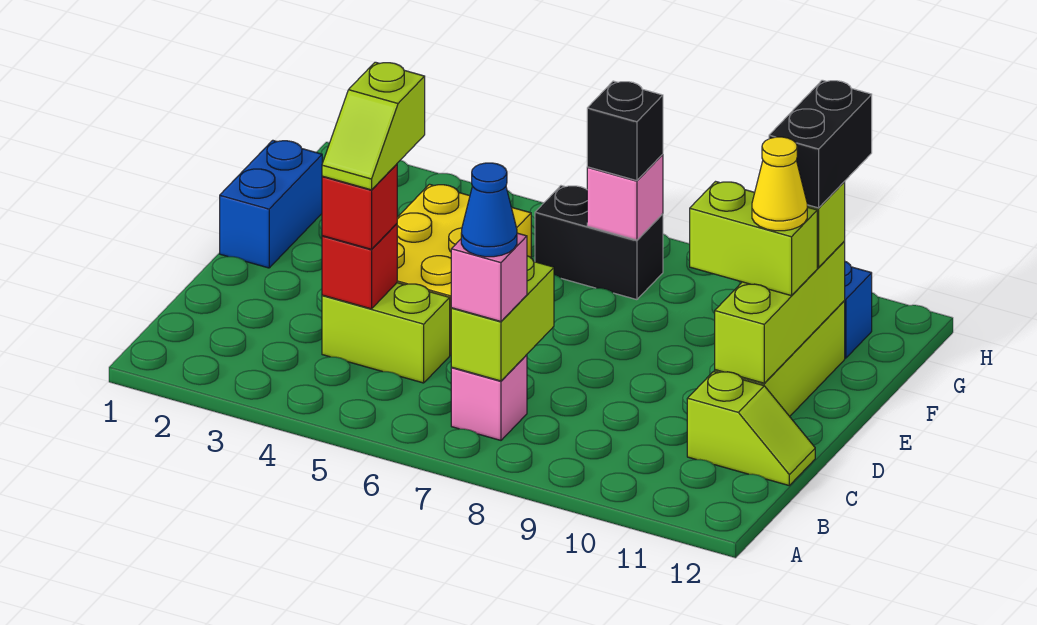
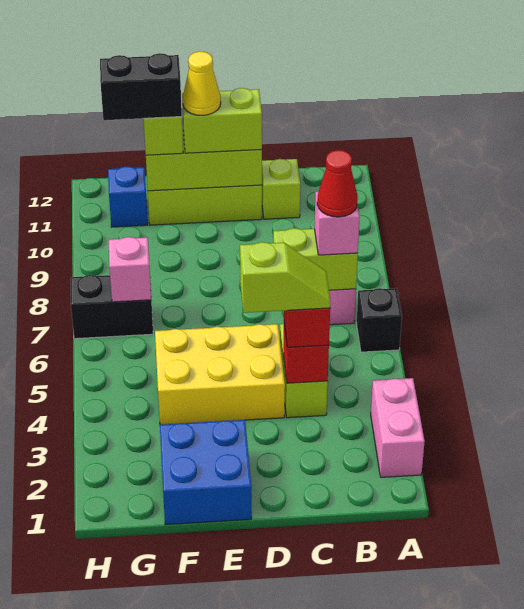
none -> pink brick A2:A3 level 1
blue cone B7 level 4 -> red cone B7 level 4
blue brick E1:F1 level 1 -> blue brick E1:F2 level 1
lime brick E10:E11 level 3 -> lime brick D11:E11 level 3
black brick G6:G7 level 1 -> black brick G7:H7 level 1
black brick G7 level 3 -> black brick A6 level 1

